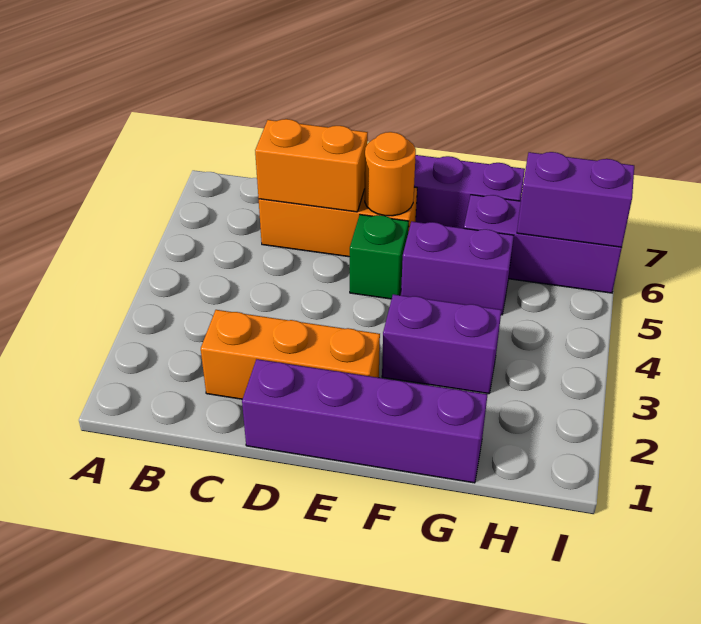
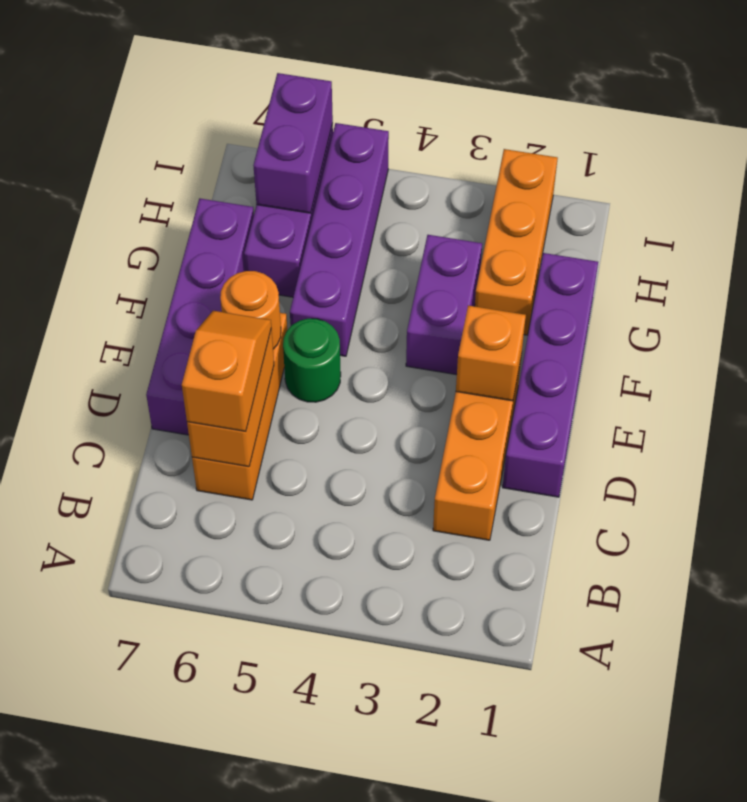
none -> orange slope C6:D6 level 3 top C
none -> orange brick E2 level 2
green brick E5 level 1 -> green round brick E5 level 1
purple brick F5:G5 level 1 -> purple brick F5:I5 level 1
none -> orange brick G2:I2 level 1

